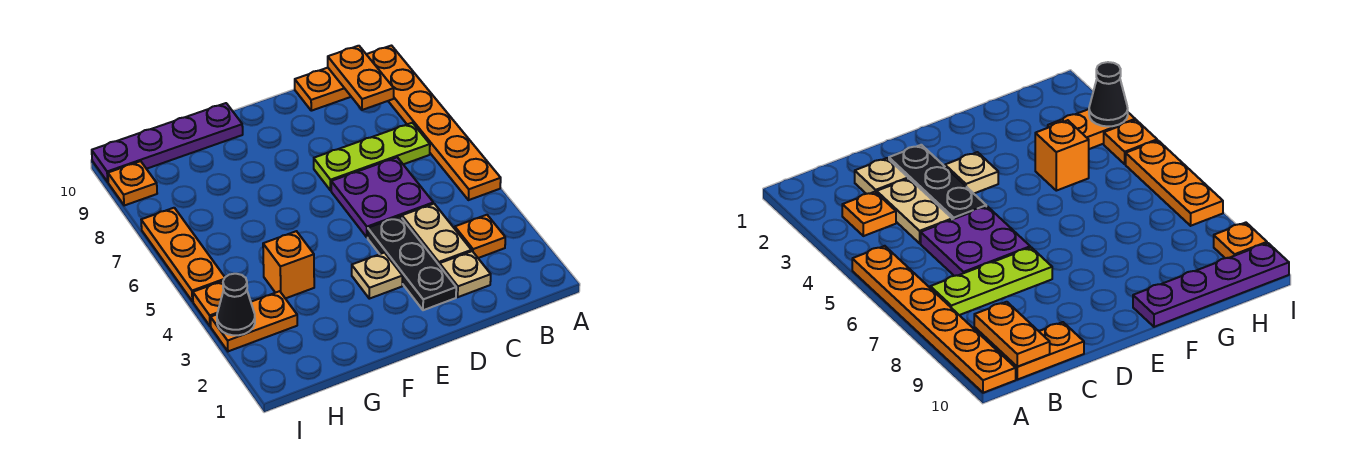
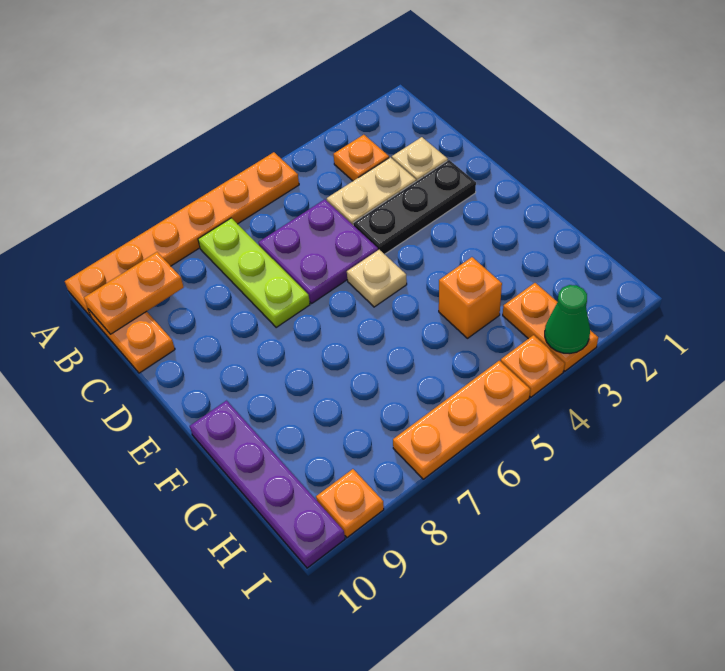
tan plate E3 level 1 -> tan plate E5 level 1
black cone I3 level 2 -> green cone I3 level 2

